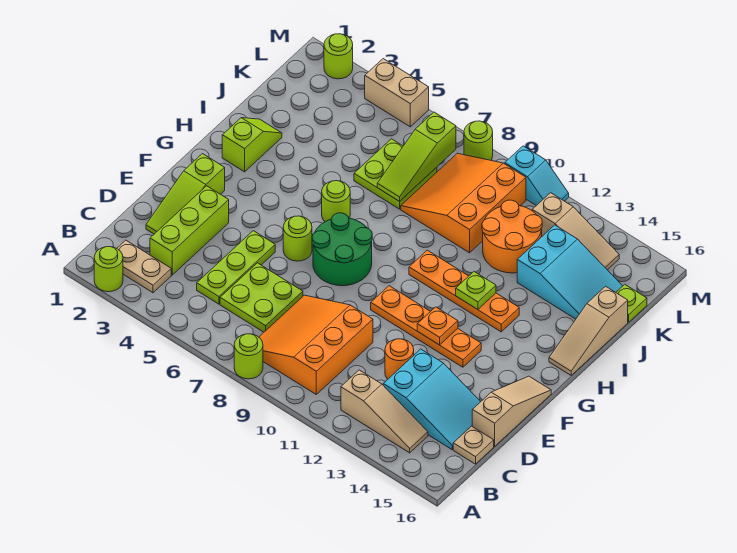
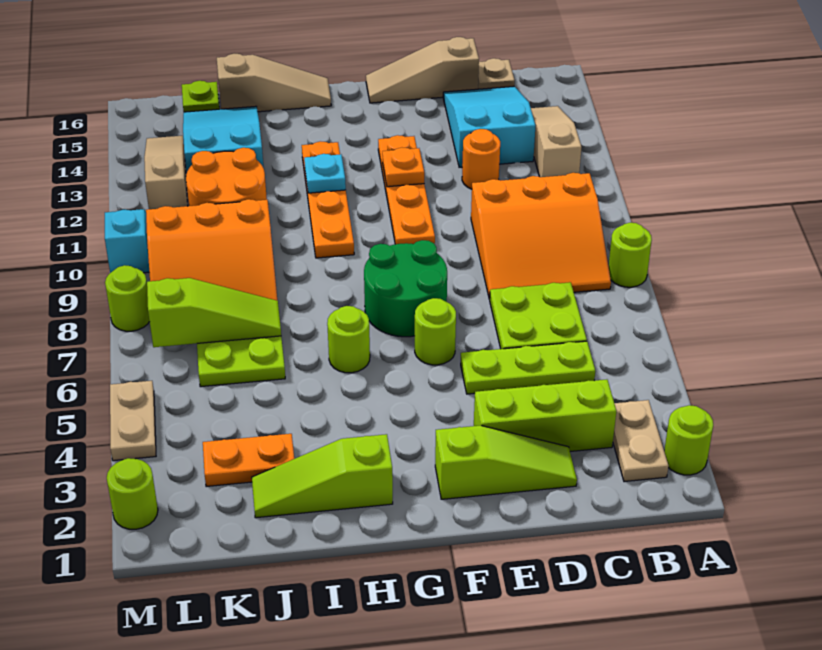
lime slope H2:I2 level 1 top H -> lime slope H2:J2 level 1 top H
lime plate H12 level 2 -> cyan plate H12 level 2
none -> orange plate J3:K3 level 1
tan brick M4:M5 level 1 -> tan plate M4:M5 level 1

